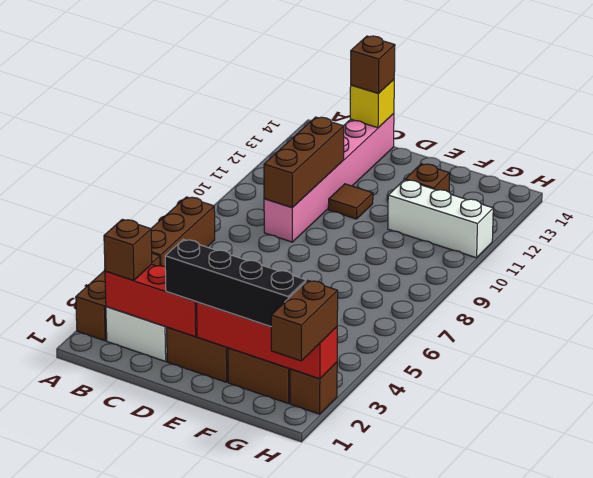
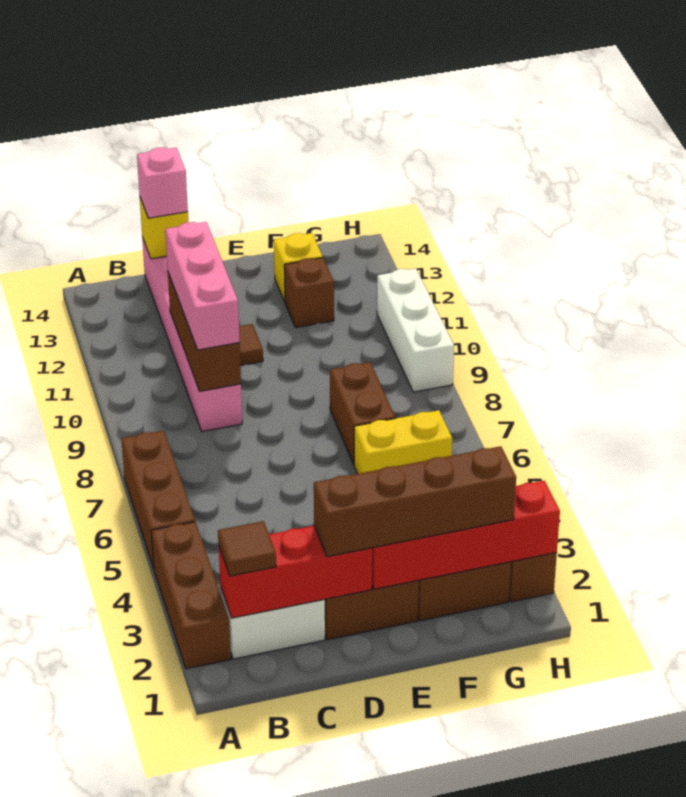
brown brick B2 level 3 -> brown tile B2 level 3
none -> pink brick C9:C11 level 3
brown brick C14 level 3 -> pink brick C14 level 3
black brick D2:G2 level 3 -> brown brick D2:G2 level 3
none -> yellow brick F6:G6 level 1
white brick F11:H11 level 1 -> white brick H9:H11 level 1
none -> yellow brick F13 level 1
brown brick H1:H2 level 3 -> brown brick F7:F8 level 1

